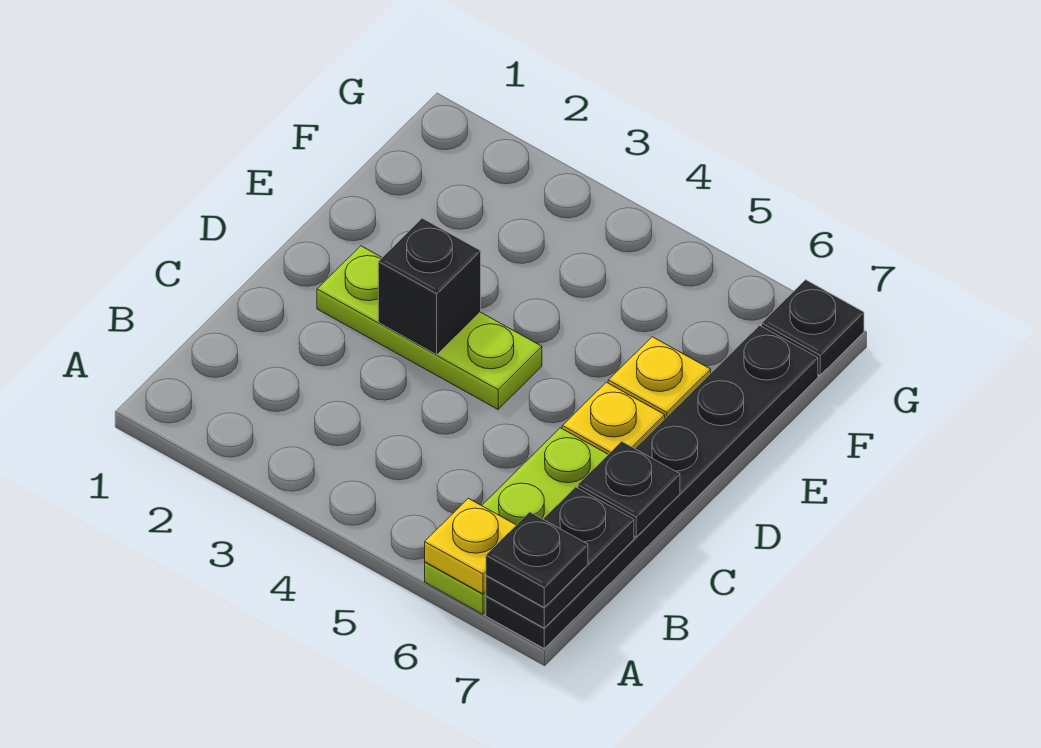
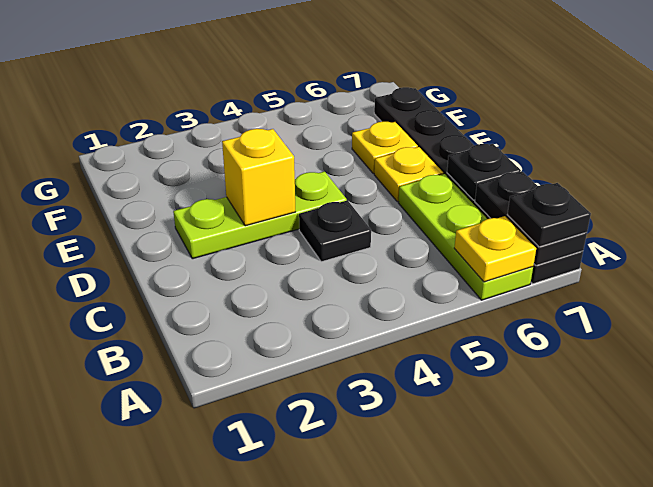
black brick D3 level 2 -> yellow brick D3 level 2
black plate G7 level 1 -> black plate C4 level 1

